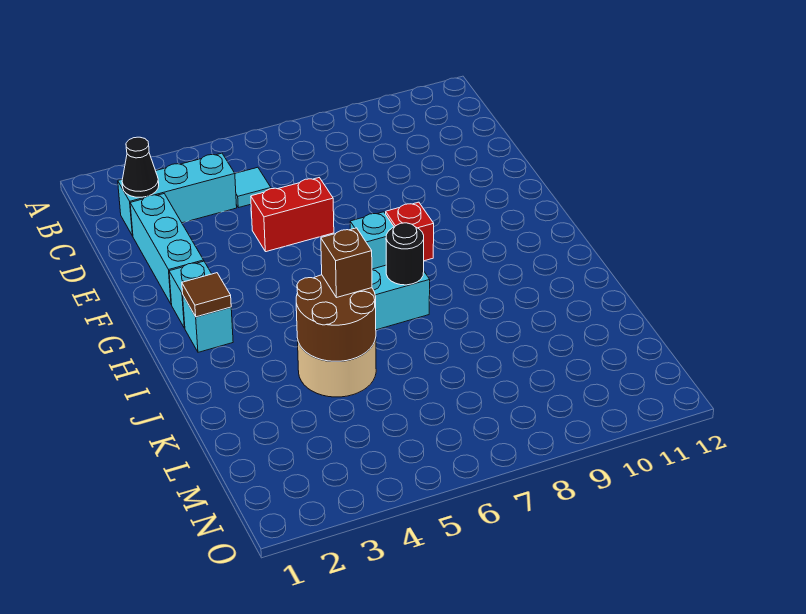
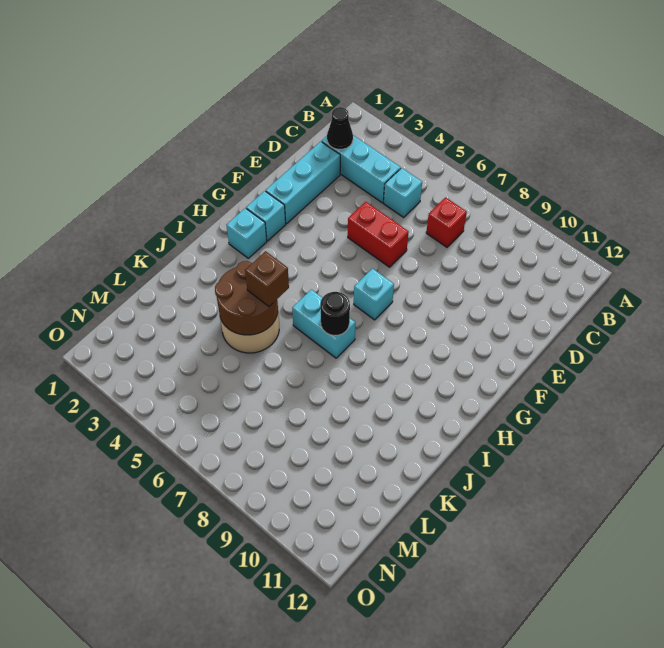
cyan tile C5 level 1 -> cyan brick C5 level 1
red brick G8 level 1 -> red brick C7 level 1
brown tile H2 level 2 -> none

